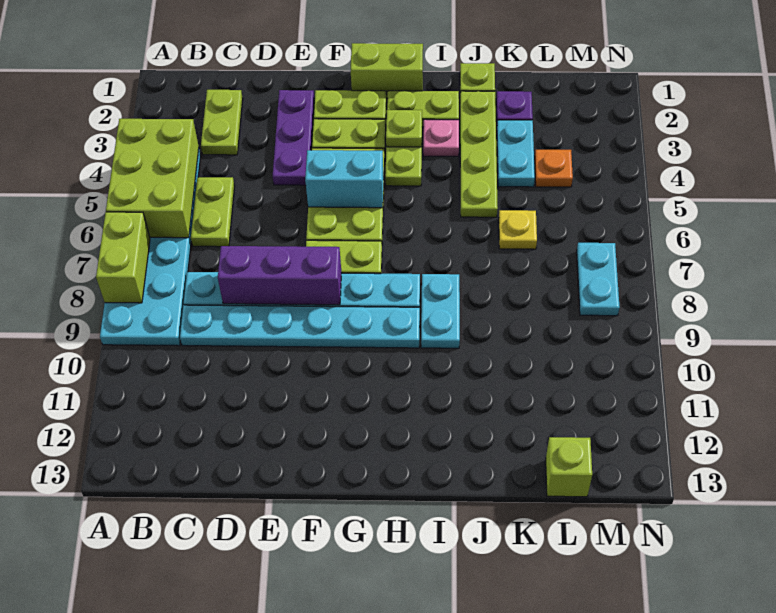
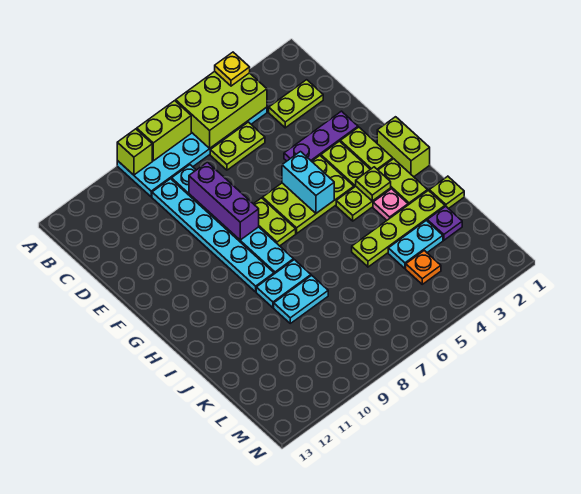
yellow plate K6 level 1 -> yellow plate A4 level 3
lime brick L13 level 1 -> lime brick A9 level 2
cyan plate M7:M8 level 1 -> cyan plate J8:J9 level 1

